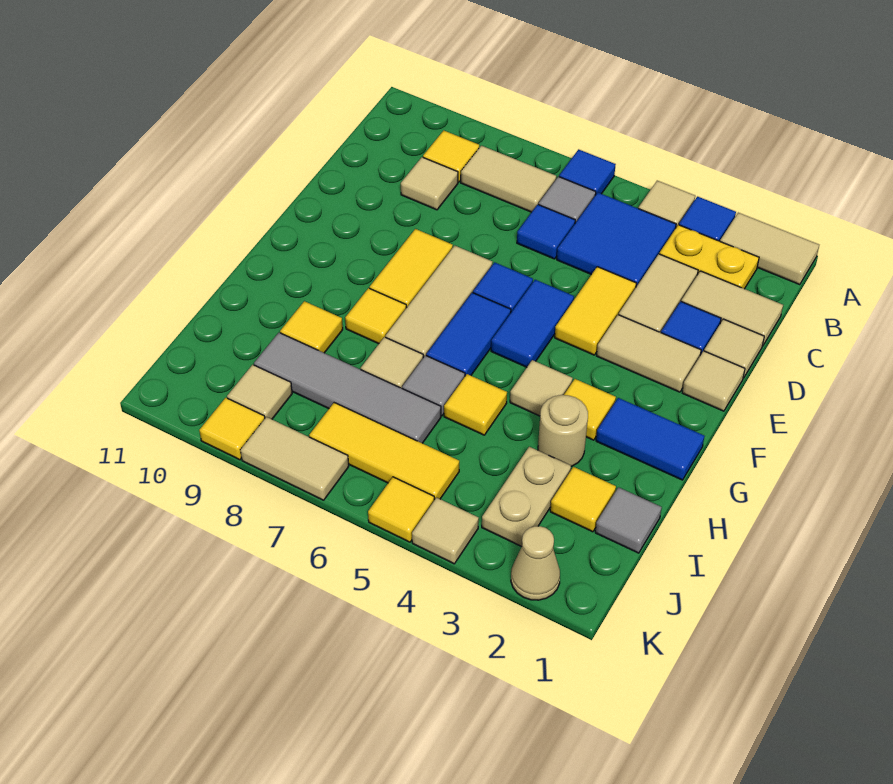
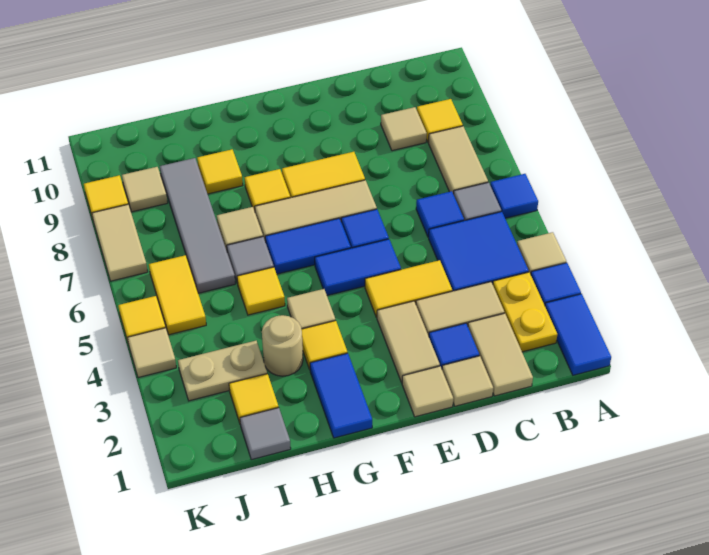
tan tile A1:A2 level 1 -> blue tile A1:A2 level 1
yellow tile J5:J7 level 1 -> yellow tile J5:J6 level 1
tan cone K2 level 1 -> none

